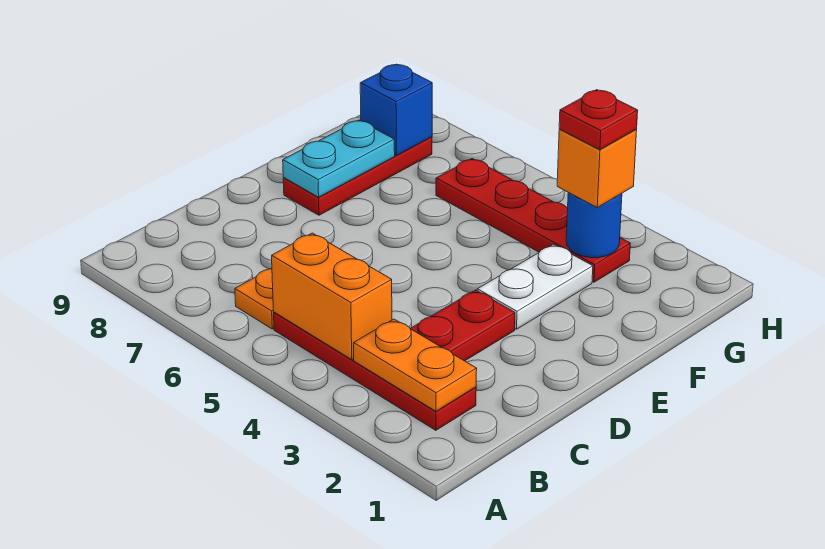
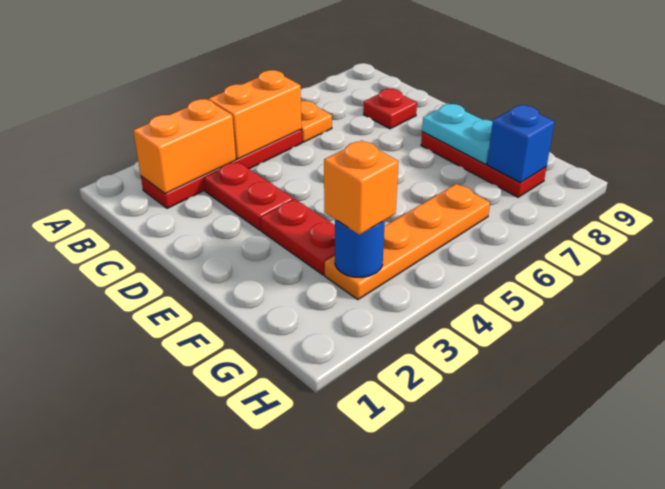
orange plate B2:B3 level 2 -> orange brick B2:B3 level 2
white plate E3:F3 level 1 -> red plate E3:F3 level 1
red plate G3:G6 level 1 -> orange plate G3:G6 level 1
red plate G3 level 4 -> red plate C8 level 1

